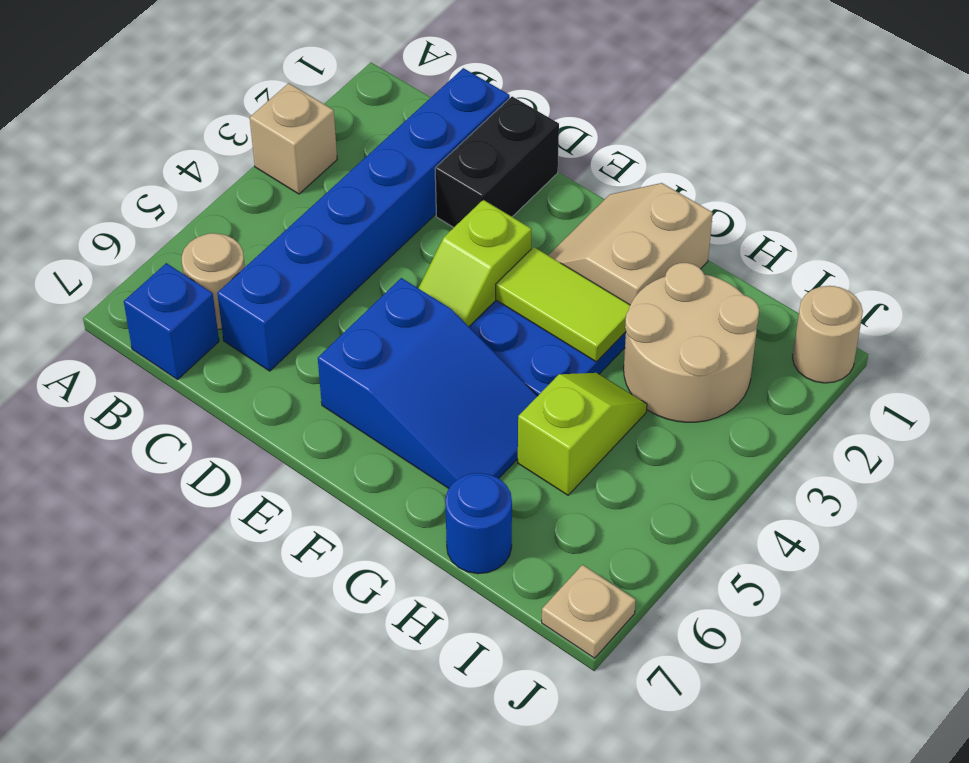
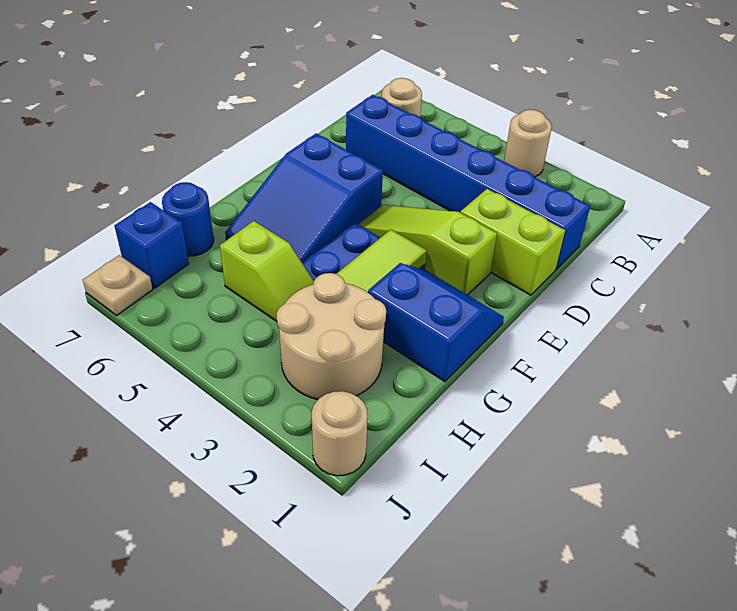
tan brick A3 level 1 -> tan round brick A3 level 1
blue brick B7 level 1 -> blue brick I7 level 1
black brick D1:D2 level 1 -> lime brick D1:D2 level 1
lime slope E3:E4 level 1 top 3 -> lime slope E2:E4 level 1 top 2
tan slope F1:G2 level 1 top G -> blue slope F1:G2 level 1 top G

